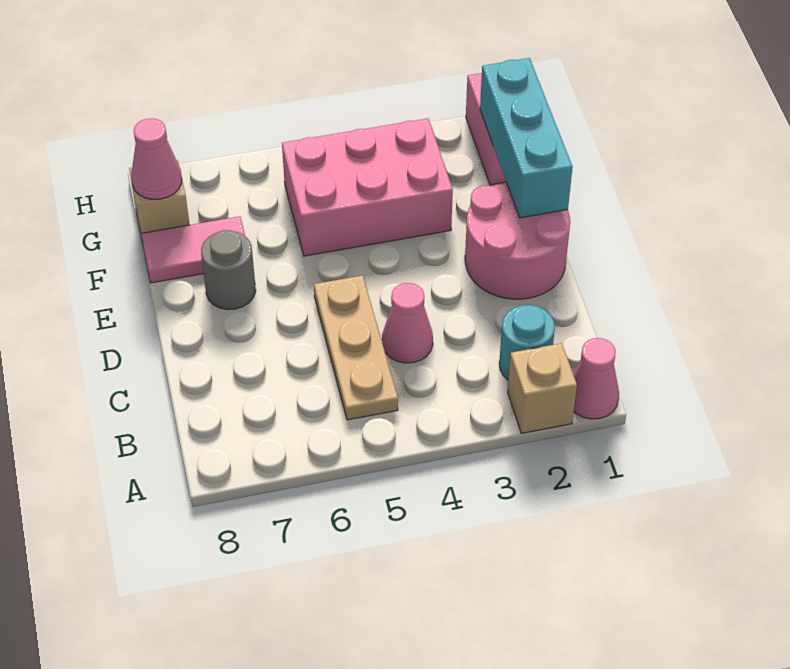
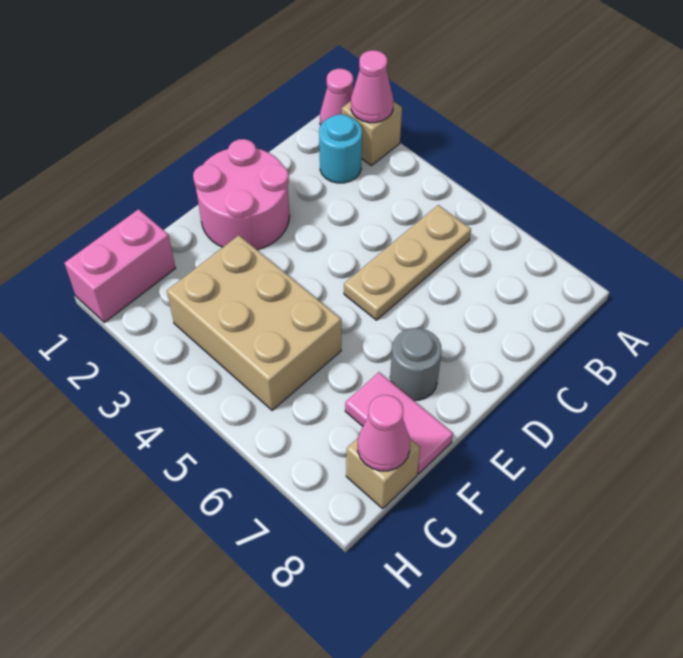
pink cone C4 level 1 -> pink cone A2 level 2
cyan brick E1:G1 level 2 -> none
pink brick F3:G5 level 1 -> tan brick F3:G5 level 1

